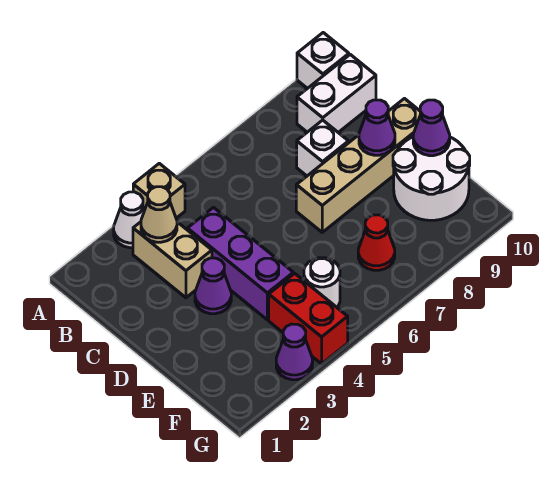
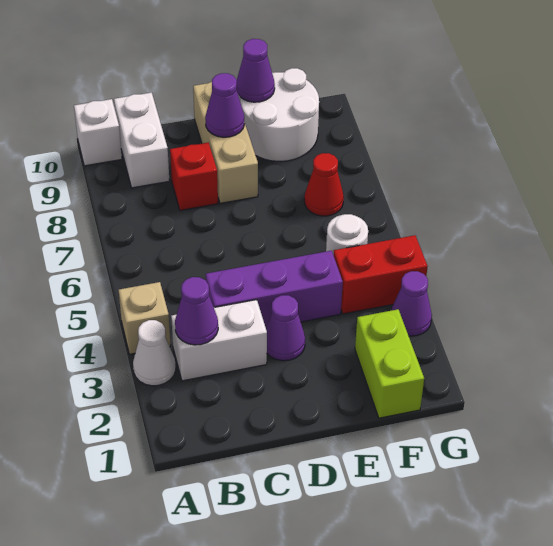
tan brick B3:C3 level 1 -> white brick B3:C3 level 1
tan cone B3 level 2 -> purple cone B3 level 2
white brick C8 level 1 -> red brick C8 level 1
tan brick D7:D10 level 1 -> tan brick D8:D10 level 1
none -> lime brick F1:F2 level 1

